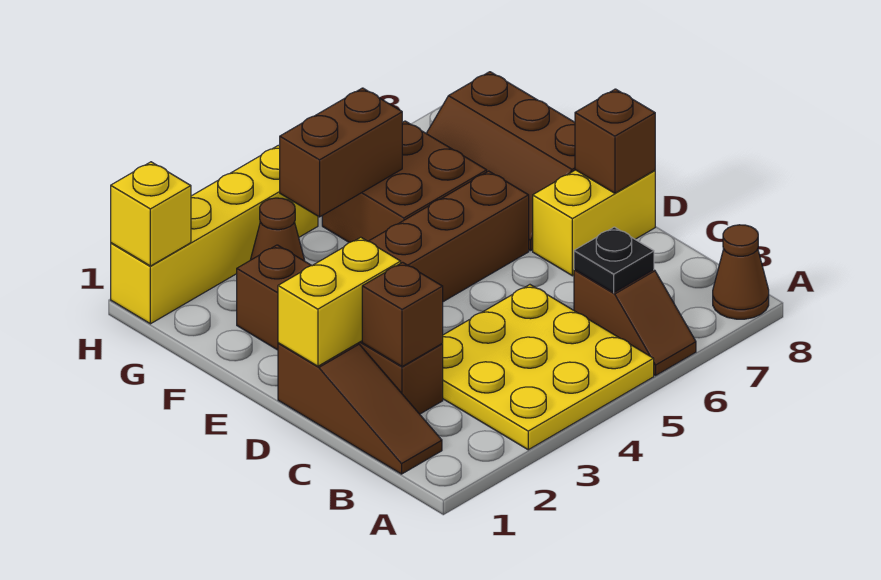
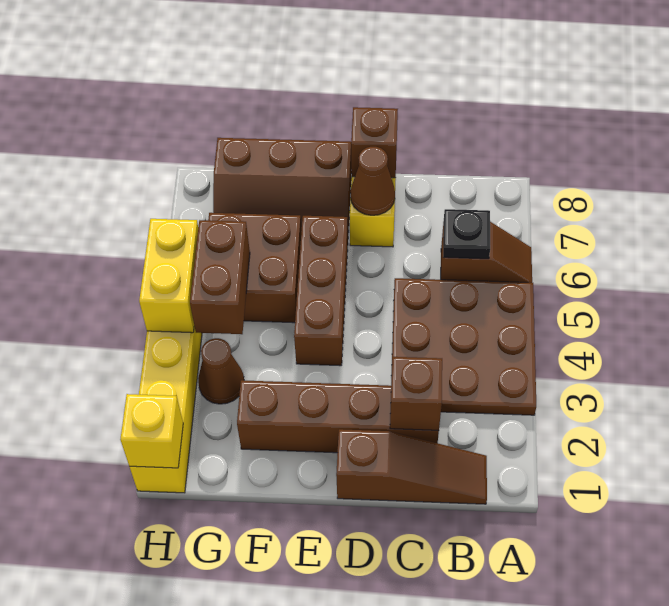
yellow plate A3:C5 level 1 -> brown plate A3:C5 level 1
brown cone A8 level 1 -> brown cone D7 level 2
yellow brick D1:D2 level 2 -> yellow brick H4:H5 level 2

